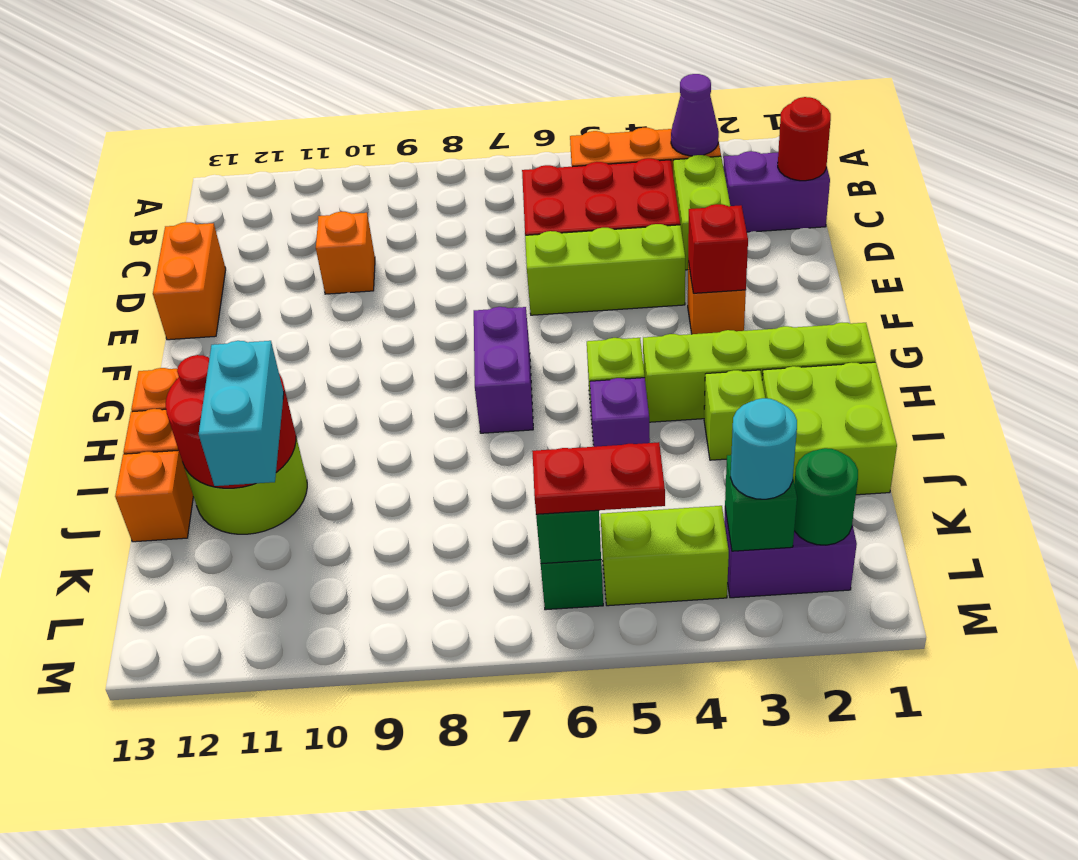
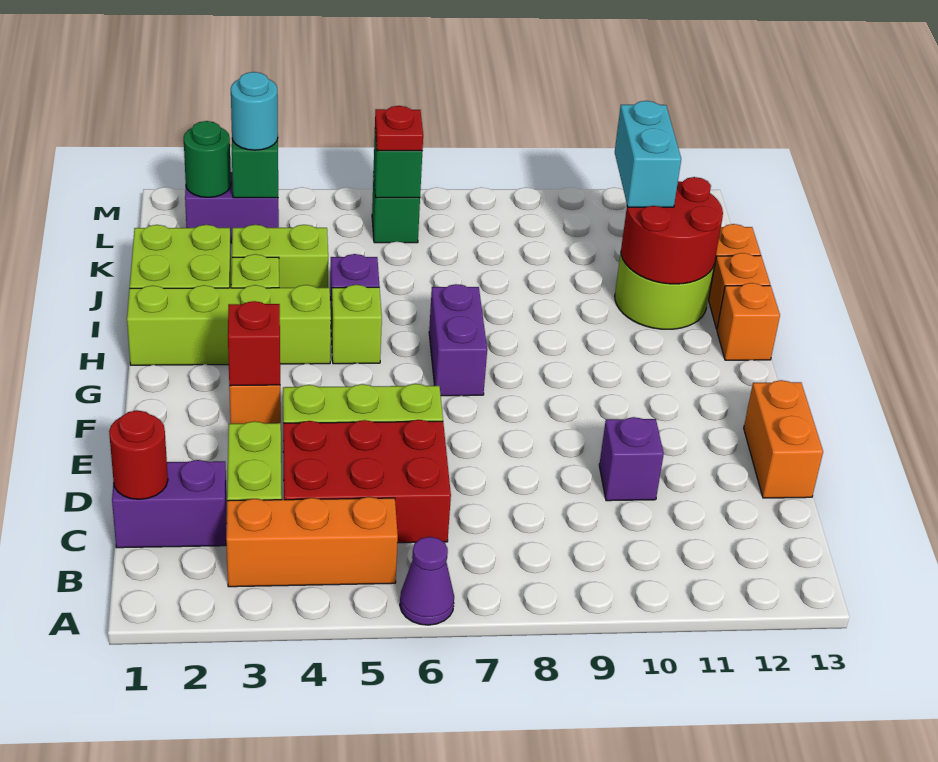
purple cone B3 level 2 -> purple cone A6 level 1
orange brick D10 level 1 -> purple brick D10 level 1
lime brick L4:L5 level 1 -> lime brick J3:J4 level 1
red plate L5:L6 level 3 -> red plate L6 level 3

